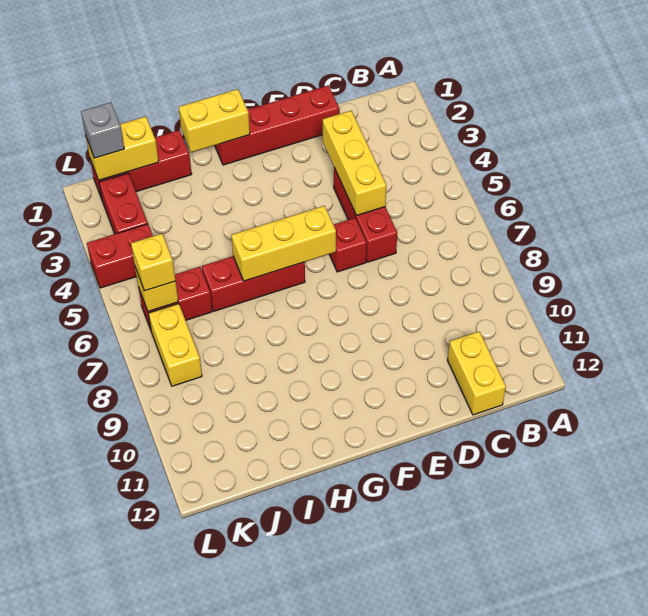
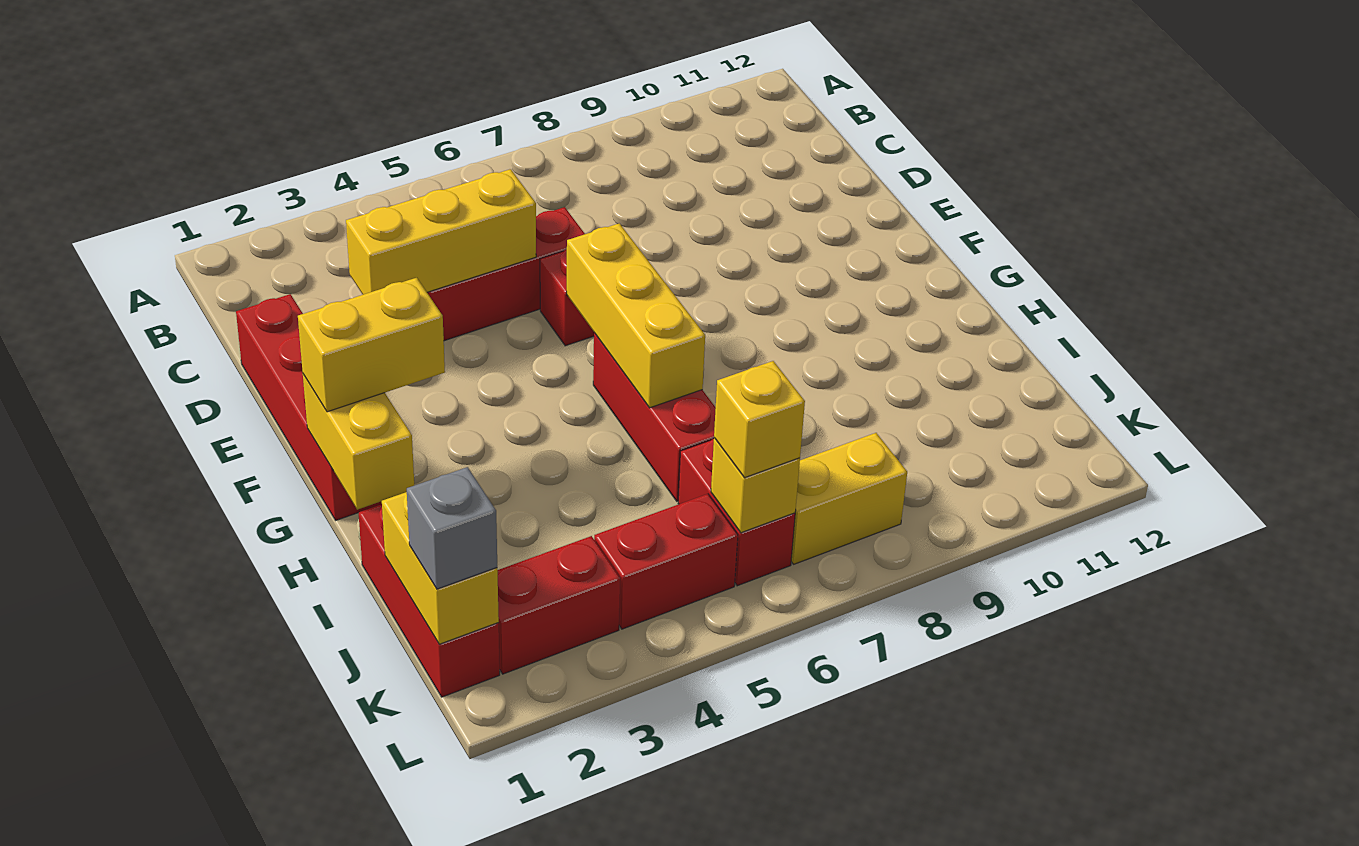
yellow brick C11:C12 level 1 -> yellow brick G1:G2 level 3
red brick K4:L4 level 1 -> red brick K4:K5 level 1

